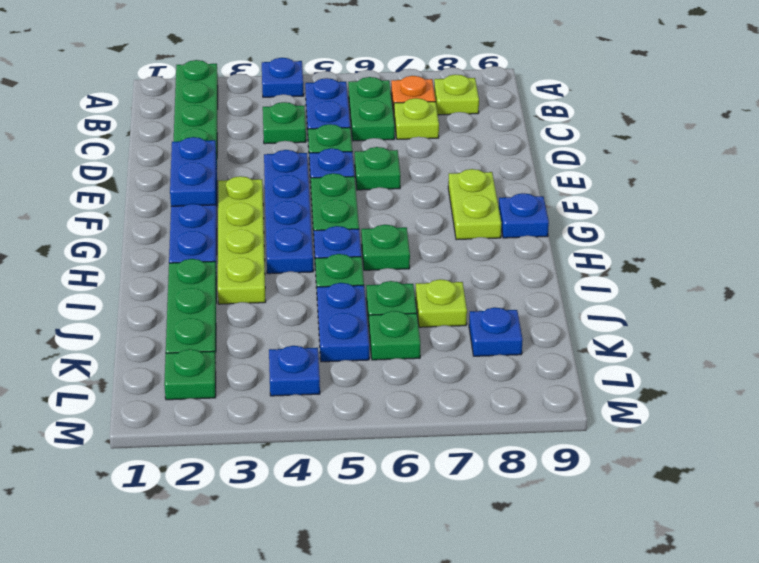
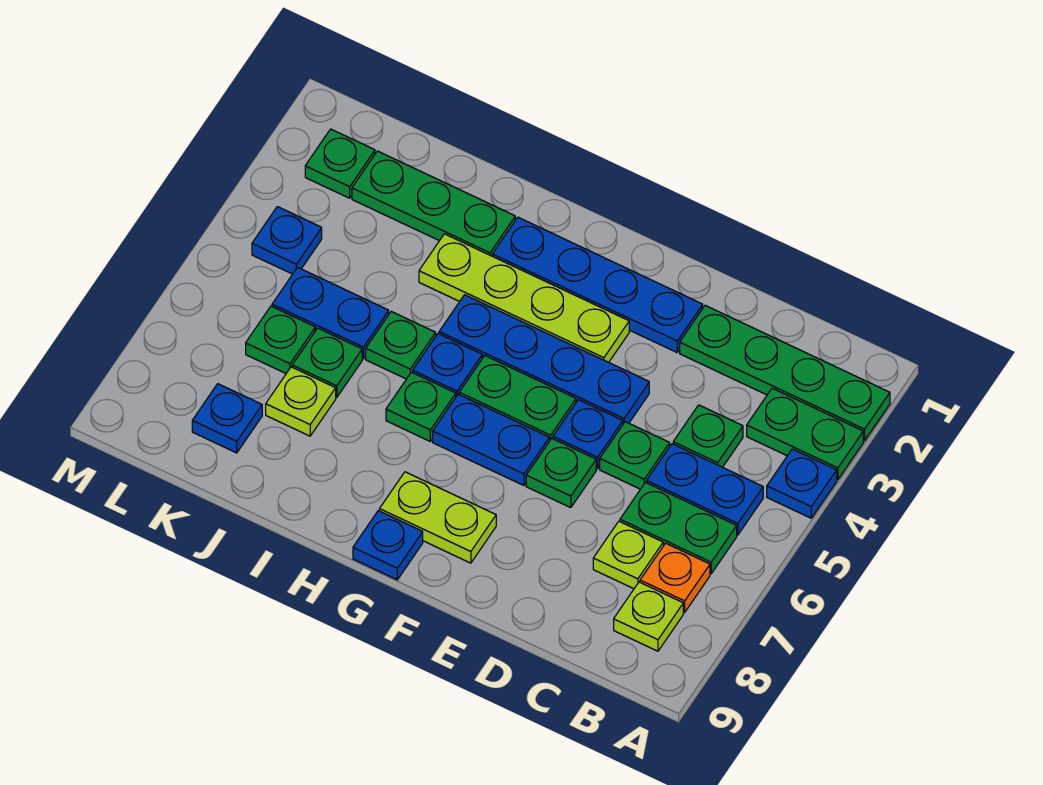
none -> green plate A3:B3 level 1
blue plate E2:F2 level 2 -> blue plate F6:G6 level 1

